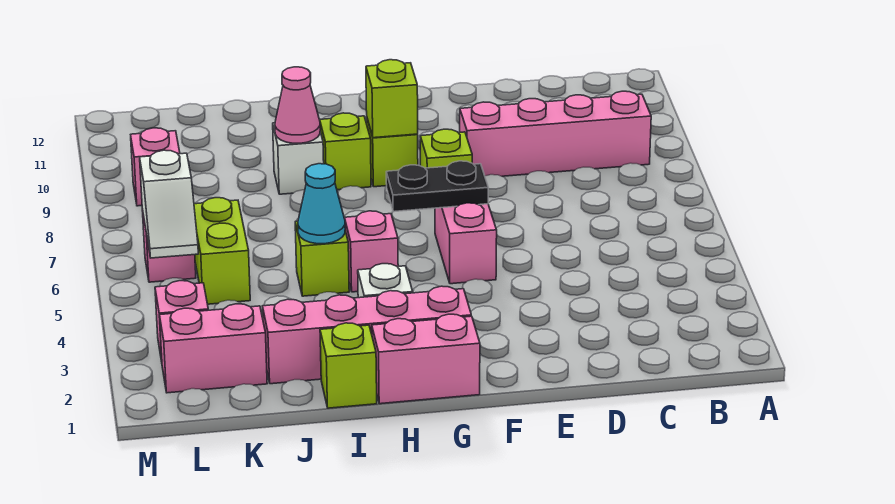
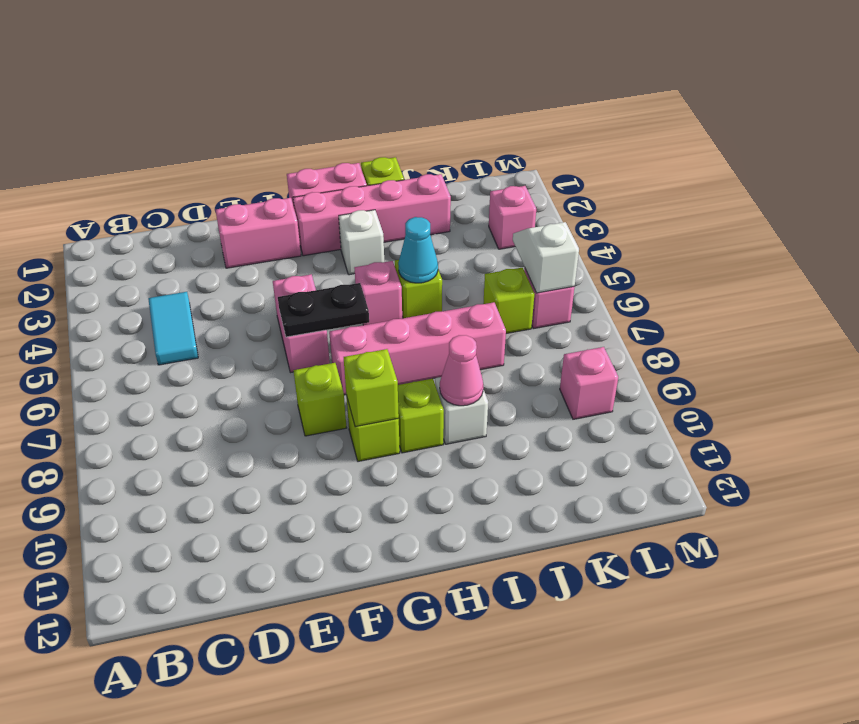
pink brick B9:E9 level 1 -> pink brick G7:J7 level 1
none -> cyan tile C4:C5 level 1
pink brick K2:L2 level 1 -> pink brick E2:F2 level 1
lime brick K5:K6 level 1 -> lime brick K6 level 1

